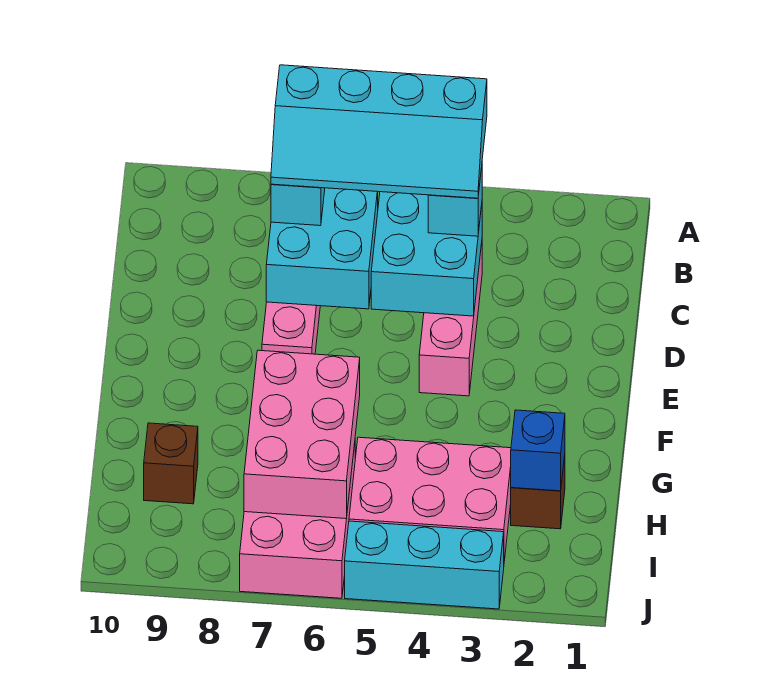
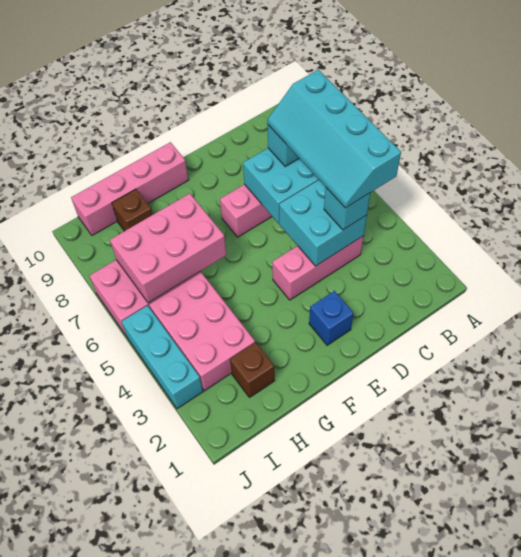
none -> pink brick F10:I10 level 1
blue brick H2 level 2 -> blue brick E2 level 1

